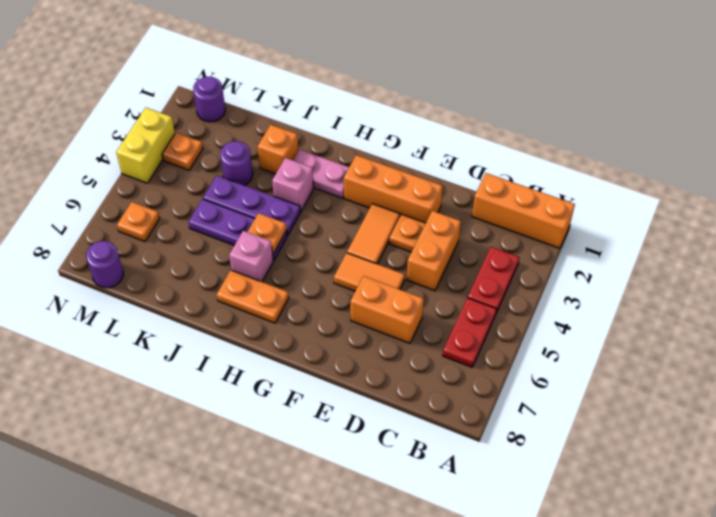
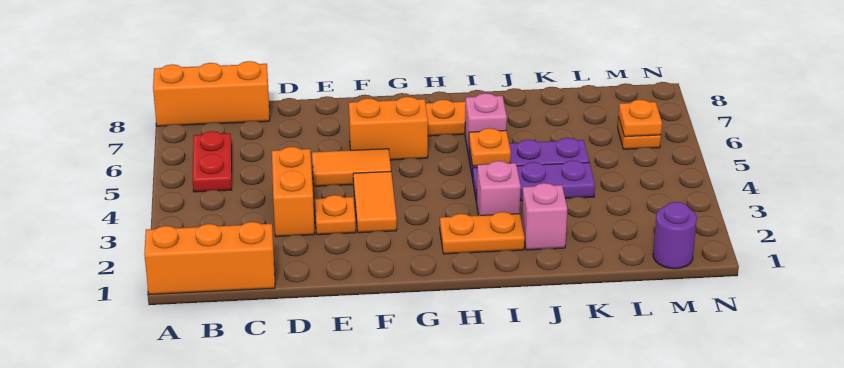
red plate B3:B4 level 1 -> none
orange brick D6:E6 level 1 -> orange brick F6:G6 level 1
orange brick E2:G2 level 1 -> orange brick A8:C8 level 1
pink plate H2:I2 level 1 -> orange plate H2:I2 level 1
orange brick J2 level 1 -> pink brick J2 level 1
purple round brick K3 level 1 -> none
orange plate M3 level 1 -> orange plate M6 level 2
purple round brick M8 level 1 -> none
yellow brick N3:N4 level 1 -> none

